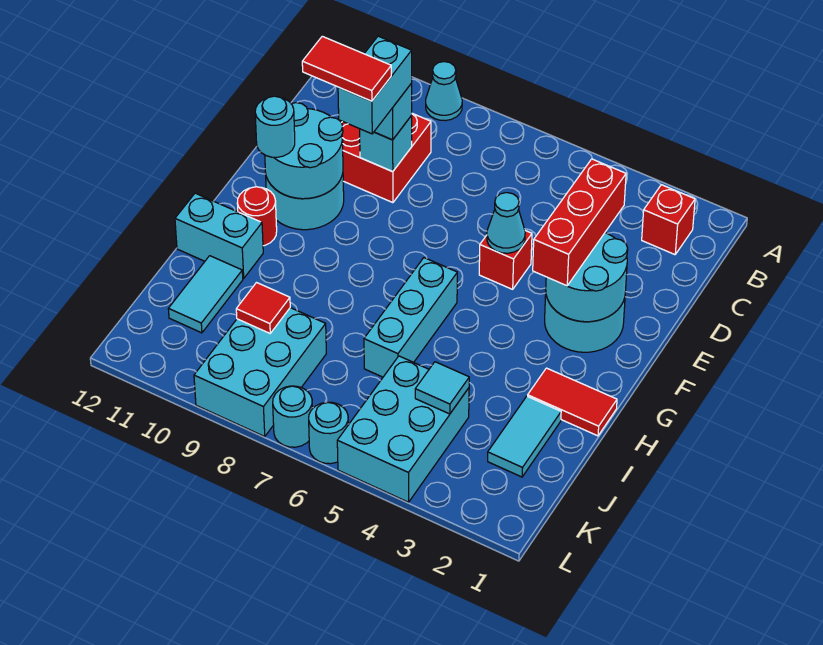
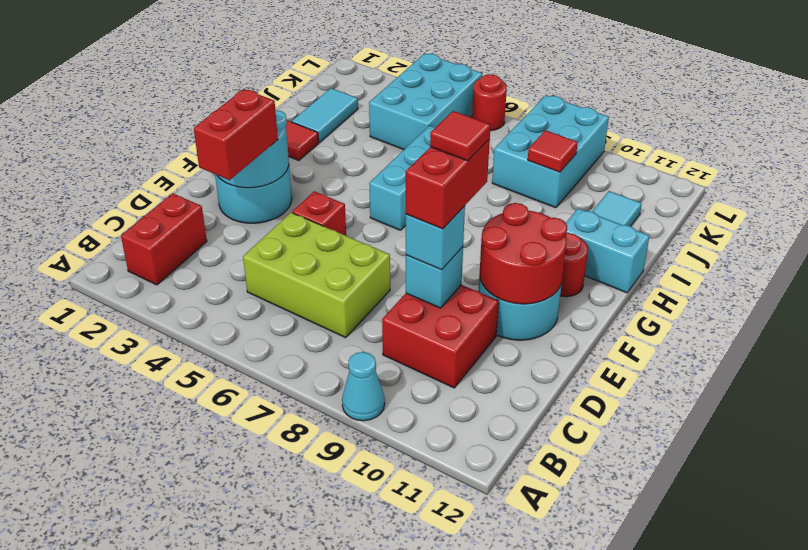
red brick B2 level 1 -> red brick B2:C2 level 1
none -> lime brick C5:D7 level 1
red brick D3:F3 level 3 -> red brick D3:E3 level 3
cyan brick D9:E9 level 4 -> red brick D9:E9 level 4
cyan cone E5 level 2 -> none
red tile E9:E10 level 5 -> red tile E9 level 5
cyan round brick E10:F11 level 2 -> red round brick E10:F11 level 2
cyan round brick F11 level 3 -> none
cyan tile J4 level 2 -> none
cyan round brick L6 level 1 -> red round brick L6 level 1
cyan round brick L7 level 1 -> none

